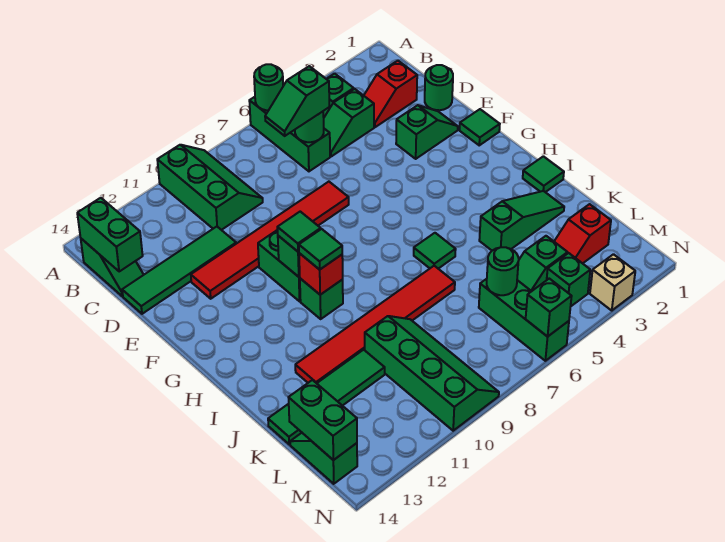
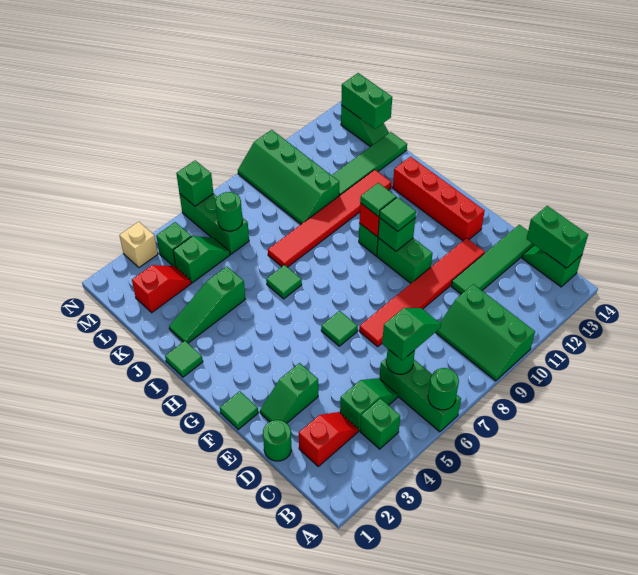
none -> green tile F6 level 1
none -> red brick F13:I13 level 1

